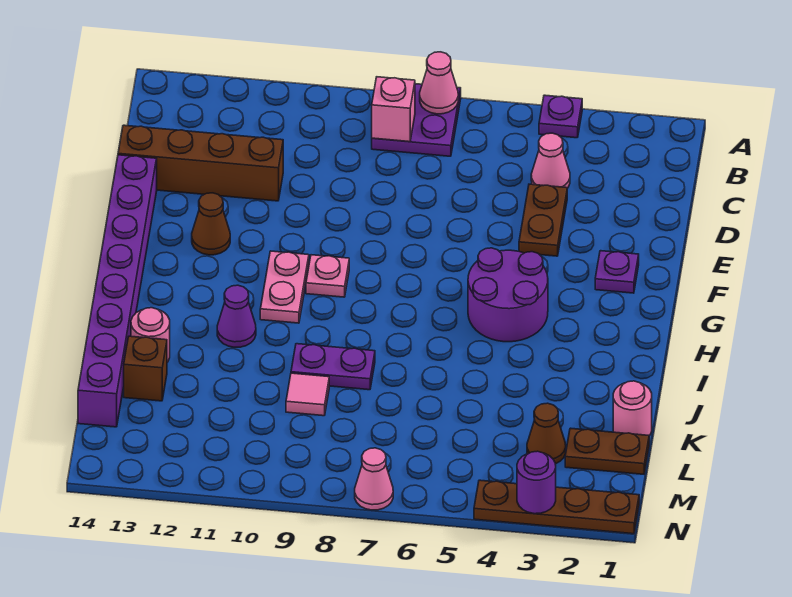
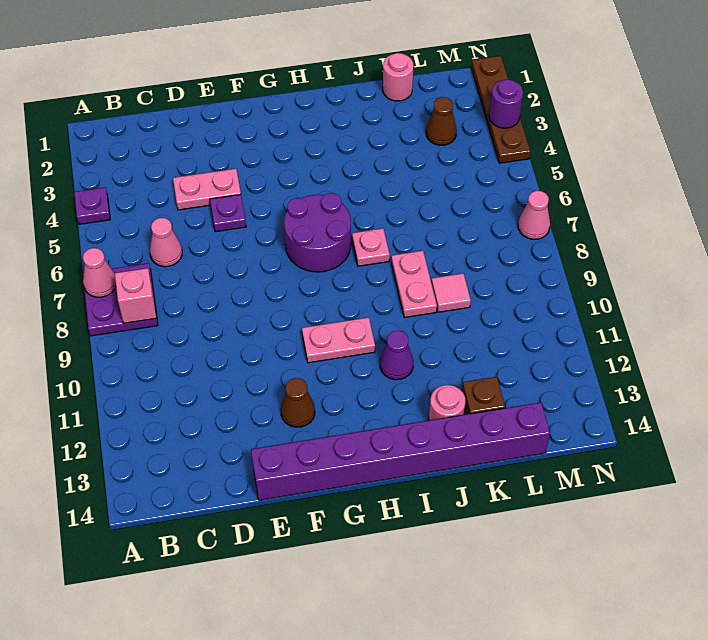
pink cone C4 level 1 -> pink cone C6 level 1
brown plate D4:E4 level 1 -> pink plate D4:E4 level 1
brown brick D11:D14 level 1 -> none
purple plate F2 level 1 -> purple plate E5 level 1
purple round brick G4:H5 level 1 -> purple round brick G6:H7 level 1
pink plate G9 level 1 -> pink plate I7 level 1
purple plate J8:J9 level 1 -> pink plate J8:J9 level 1
brown plate L1:L2 level 1 -> none

